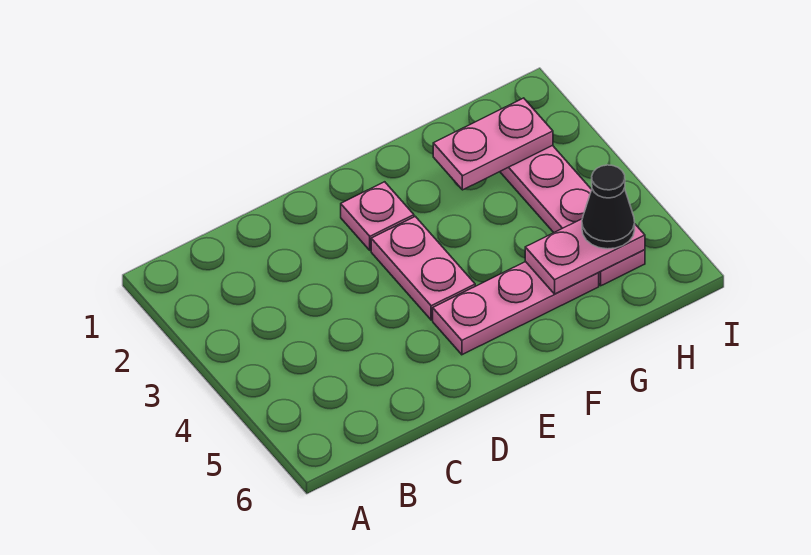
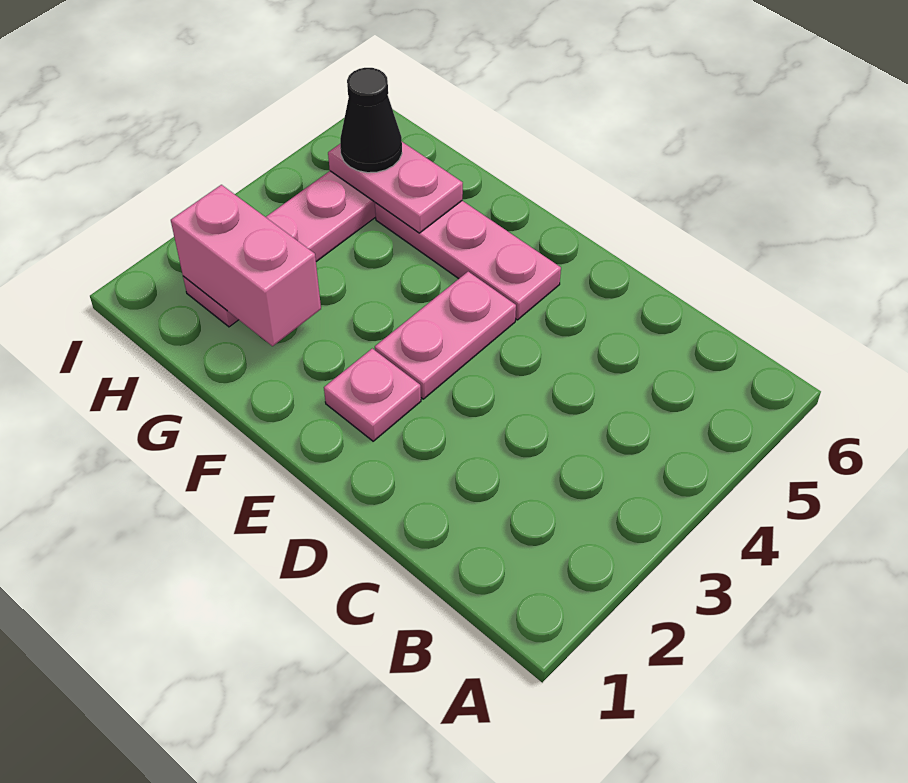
pink plate G2:H2 level 2 -> pink brick G2:H2 level 2

